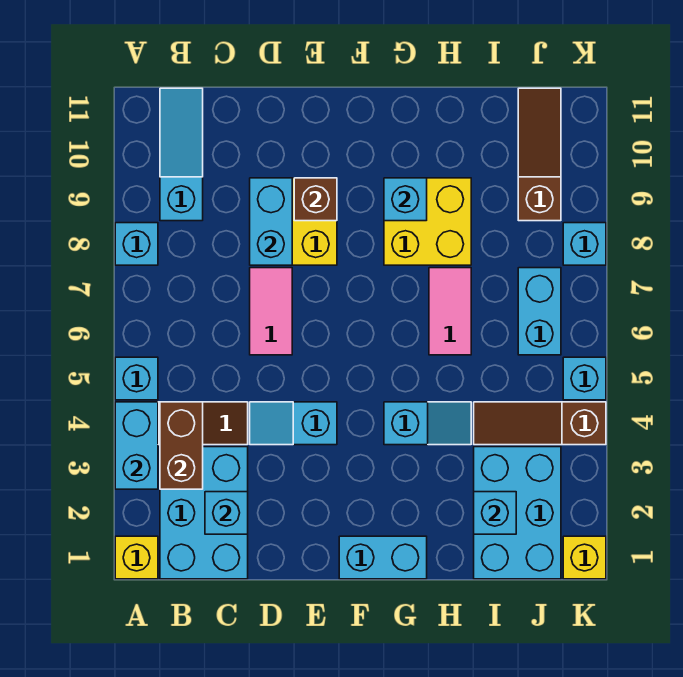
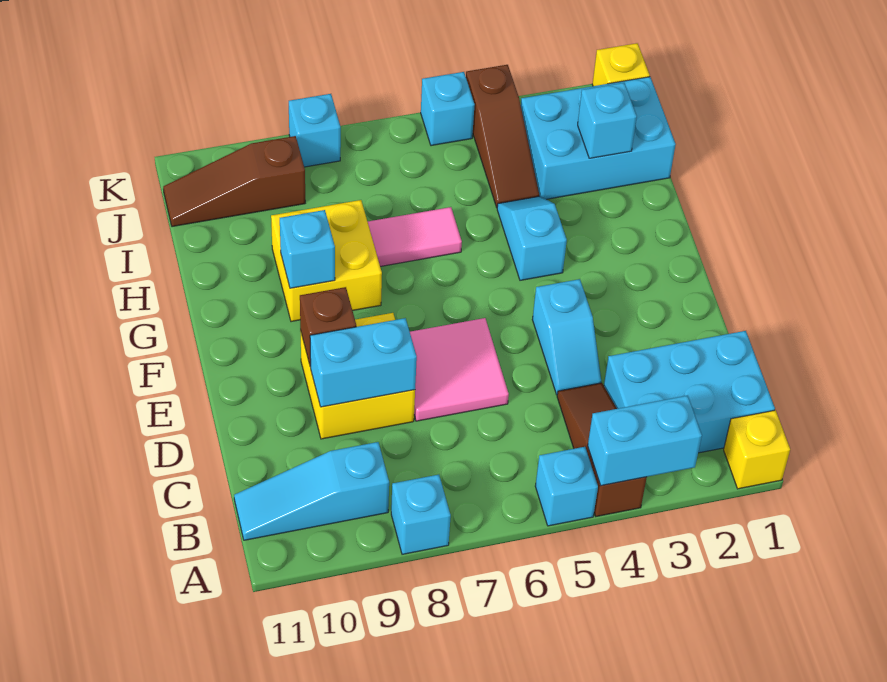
brown brick B3:B4 level 2 -> none
cyan brick C2 level 2 -> none
pink tile D6:D7 level 1 -> pink tile D6:E7 level 1
cyan brick F1:G1 level 1 -> none
cyan brick J6:J7 level 1 -> none

